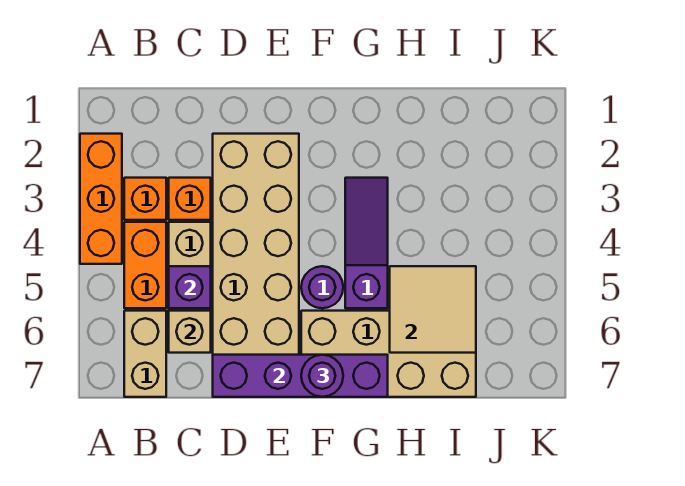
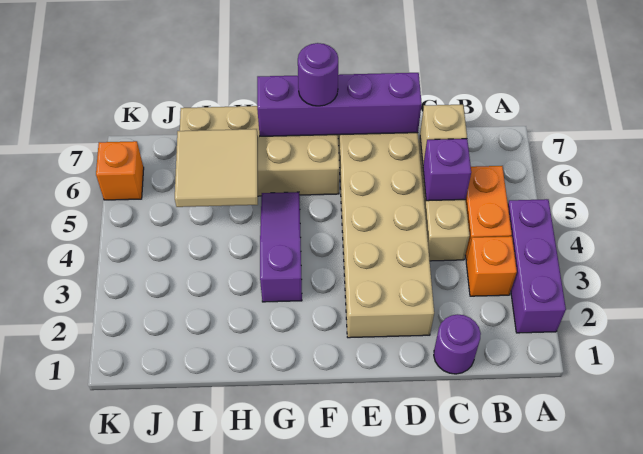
orange brick A2:A4 level 1 -> purple brick A2:A4 level 1
tan brick B6:B7 level 1 -> none
orange brick C3 level 1 -> orange brick K6 level 1
purple round brick F5 level 1 -> purple round brick C1 level 1
purple slope G3:G5 level 1 top 5 -> purple slope G3:G5 level 1 top 3

